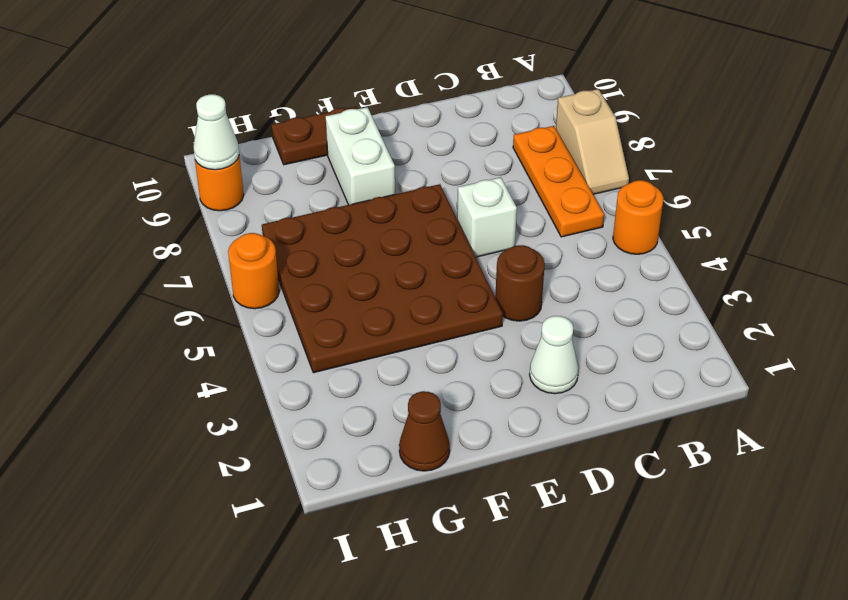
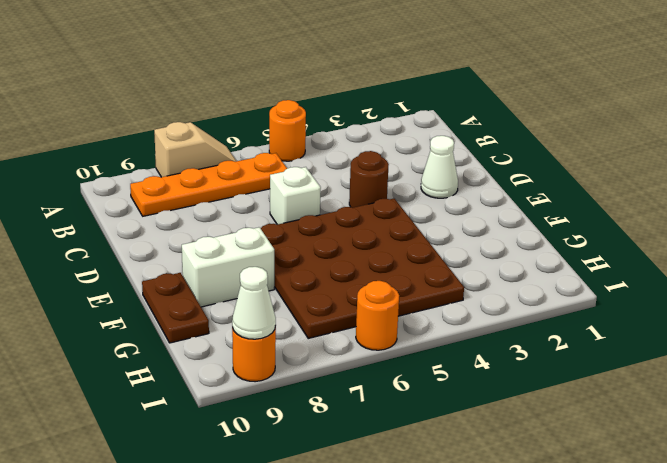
orange plate B6:B8 level 1 -> orange plate B6:B9 level 1
brown cone G1 level 1 -> none

